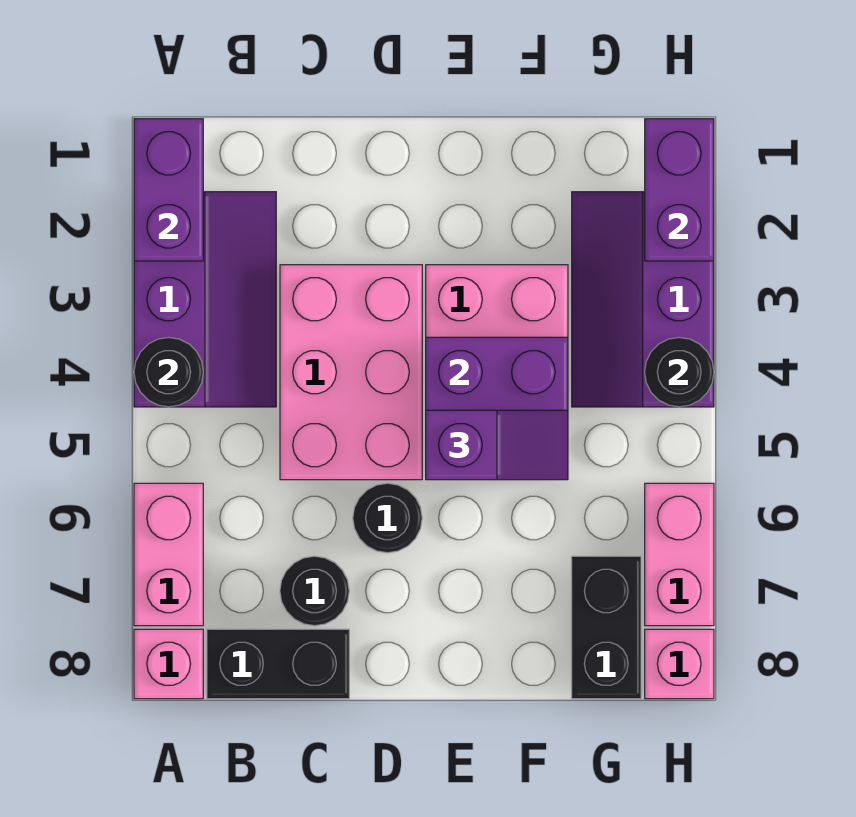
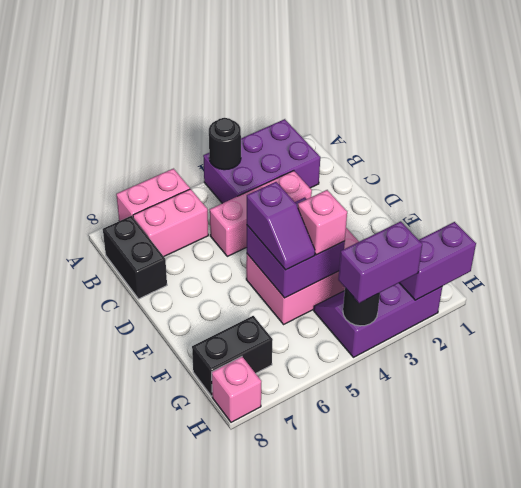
purple brick A1:A2 level 2 -> purple brick H3:H4 level 3
purple slope A2:B4 level 1 top A -> purple brick A2:B4 level 1
pink brick A8 level 1 -> pink brick F4 level 3
pink brick C3:D5 level 1 -> pink brick C3:C5 level 1
black round brick C7 level 1 -> none
black round brick D6 level 1 -> none
pink brick H6:H7 level 1 -> pink brick B6:B7 level 1

